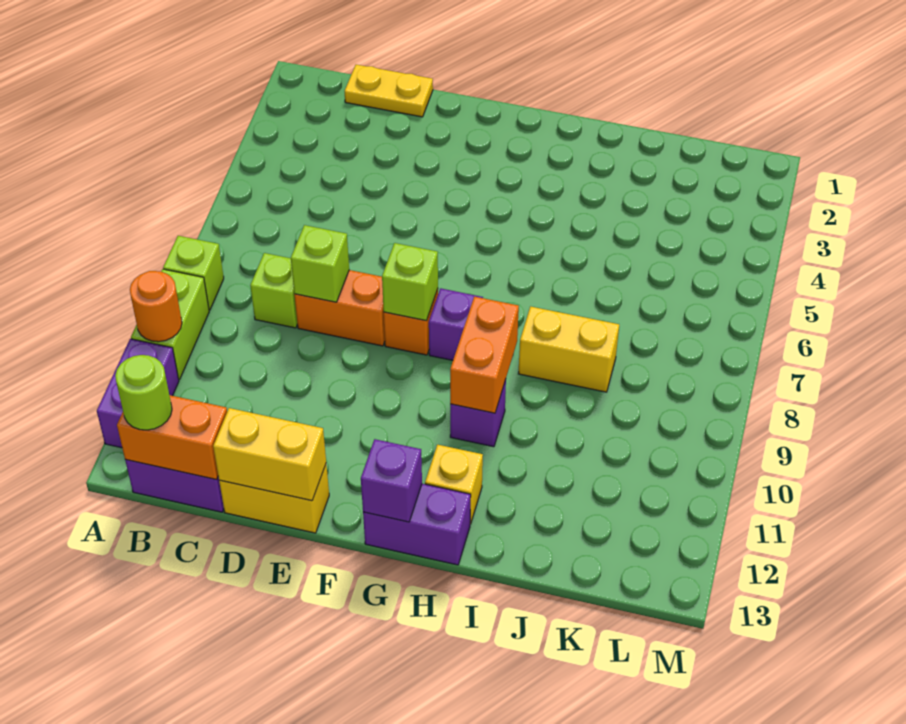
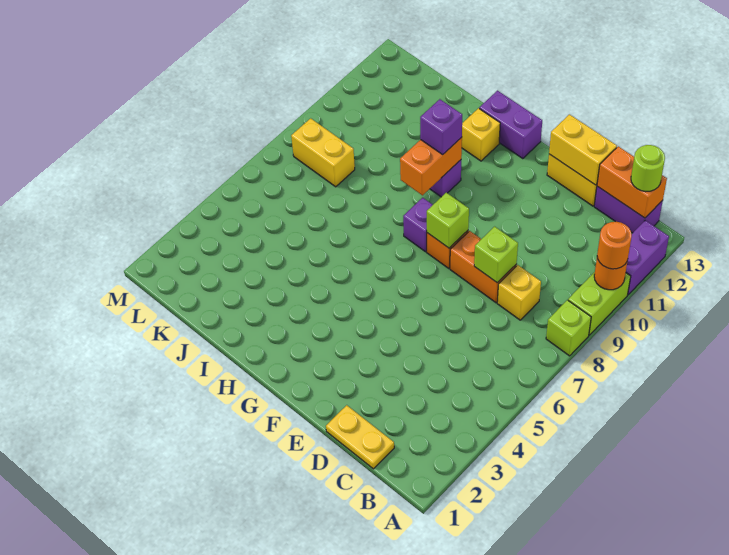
none -> orange round brick A10 level 3
lime brick C8 level 1 -> yellow brick C8 level 1
purple brick G13 level 2 -> purple brick H10 level 3
yellow brick I8:J8 level 1 -> yellow brick K8:L8 level 1

